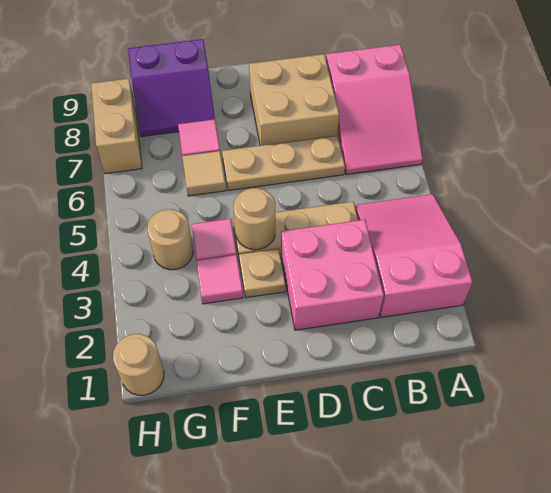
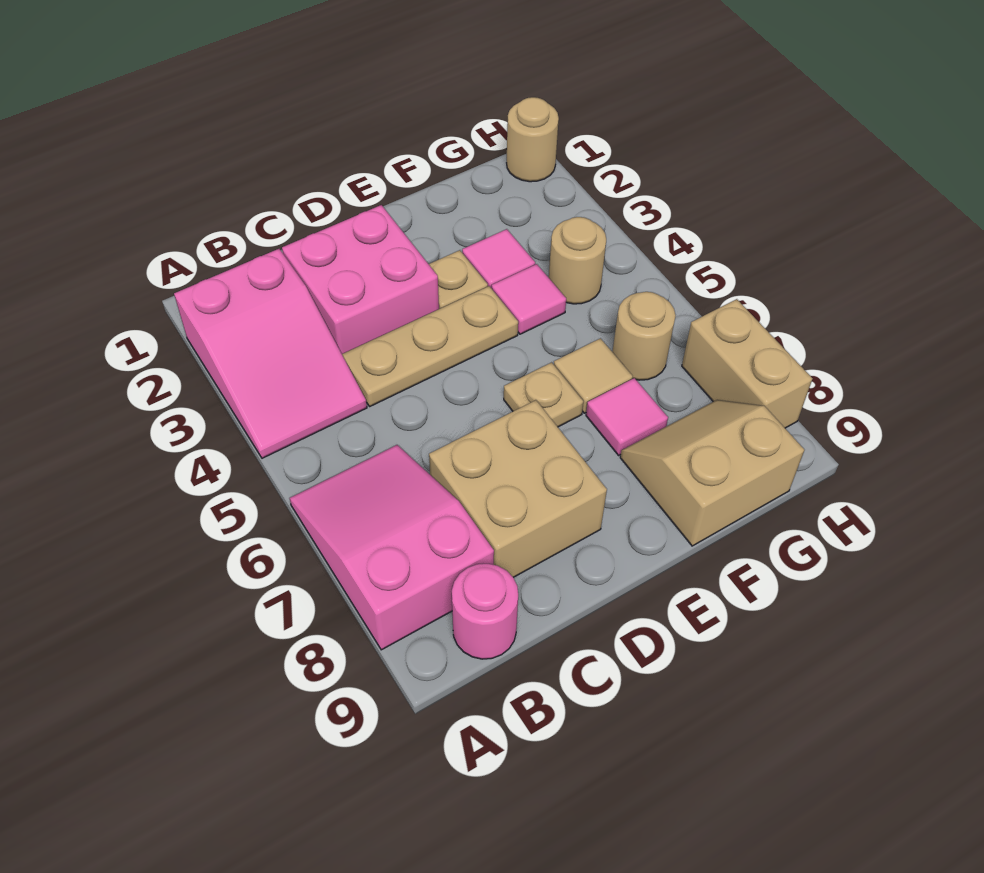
none -> pink round brick B9 level 1
tan plate C6:E6 level 1 -> tan plate E6 level 1
tan round brick E4 level 2 -> tan round brick G6 level 1
purple slope F8:G9 level 1 top 9 -> tan slope F8:G9 level 1 top 9

